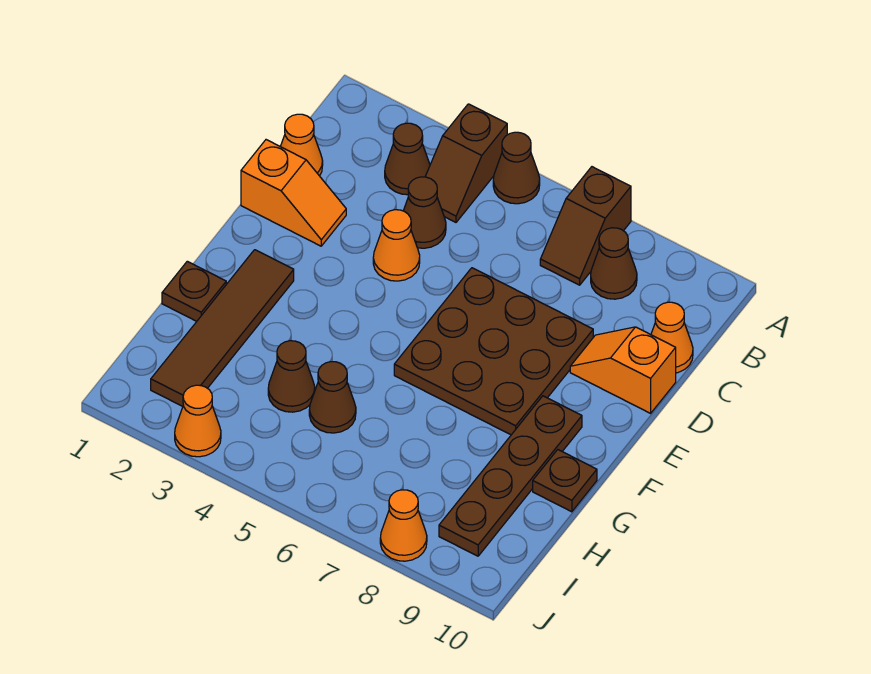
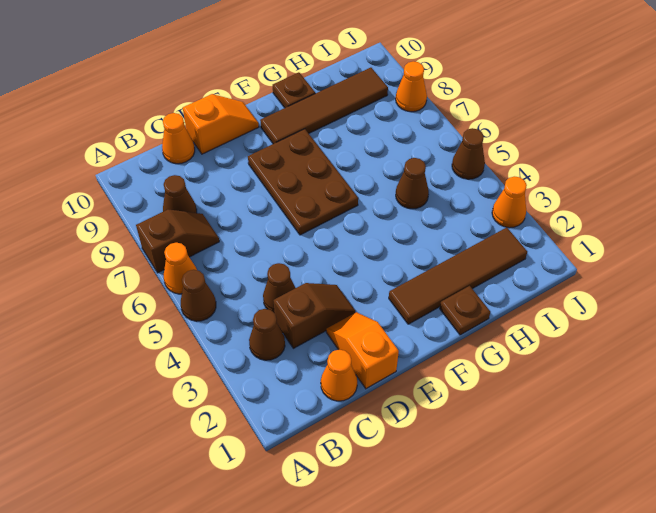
brown slope A4:B4 level 1 top A -> brown slope C3:D3 level 1 top C
orange cone D4 level 1 -> orange cone A6 level 1
brown plate D6:F8 level 1 -> brown plate E6:F8 level 1
orange slope D9:D10 level 1 top 10 -> orange slope D10:E10 level 1 top D
brown plate F9:I9 level 1 -> brown tile F9:I9 level 1
brown cone H4 level 1 -> brown cone J5 level 1

